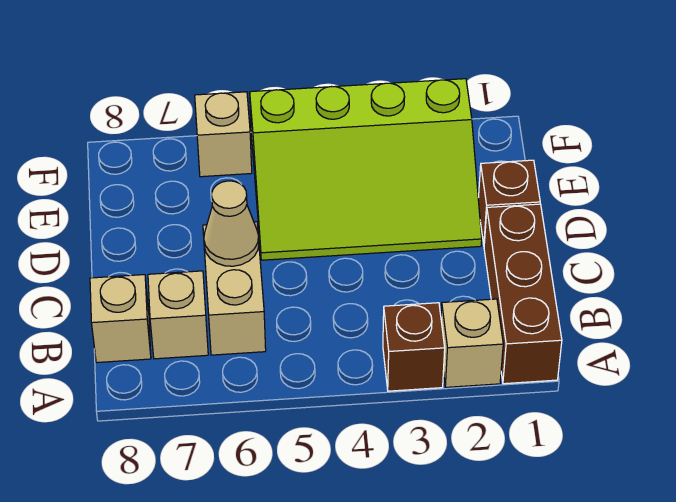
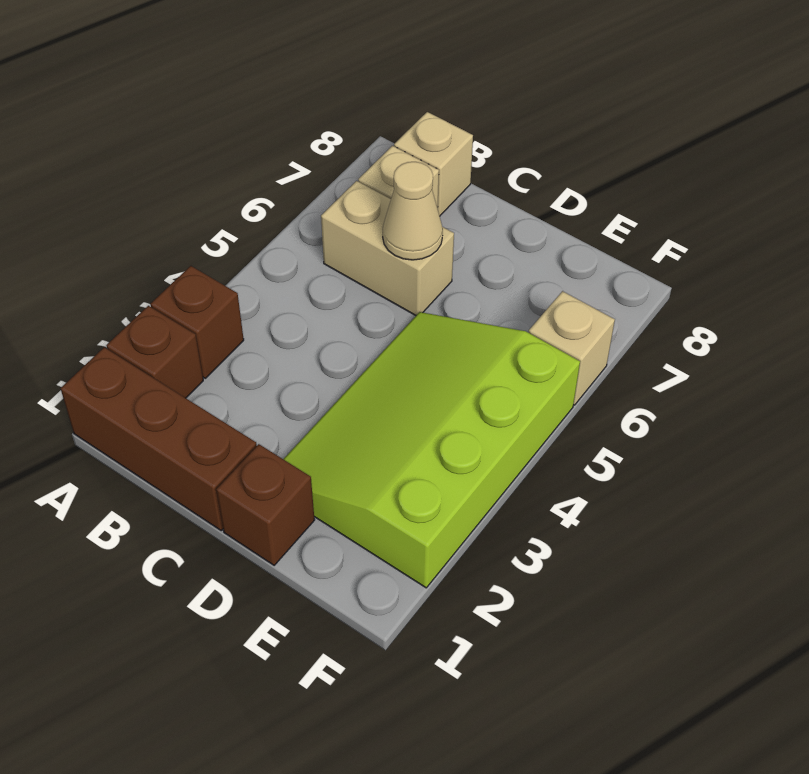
tan brick A2 level 1 -> brown brick A2 level 1

